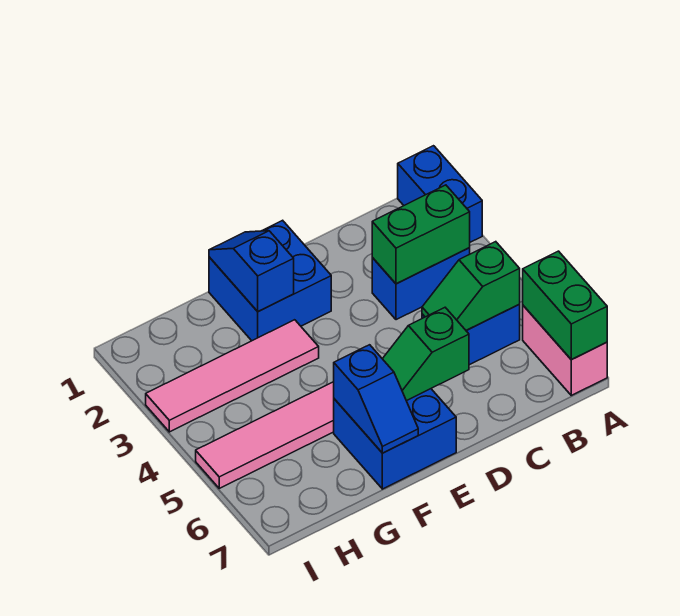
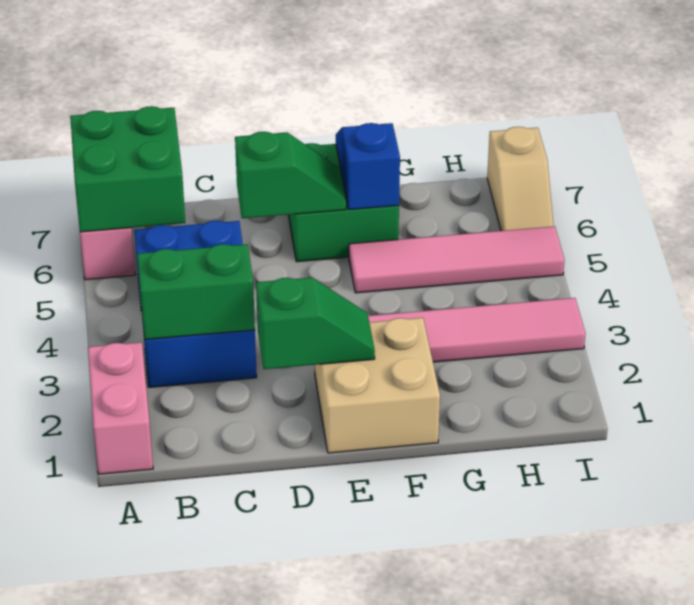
blue brick A1:A2 level 1 -> pink brick A1:A2 level 1
green brick A6:A7 level 2 -> green brick A6:B7 level 2
green slope B5:C5 level 2 top B -> green slope D2:E2 level 2 top D
blue brick E1:F2 level 1 -> tan brick E1:F2 level 1
blue brick E6:F7 level 1 -> green brick E6:F7 level 1
blue slope F1:F2 level 2 top 2 -> none
none -> tan slope I6:I7 level 1 top 7

